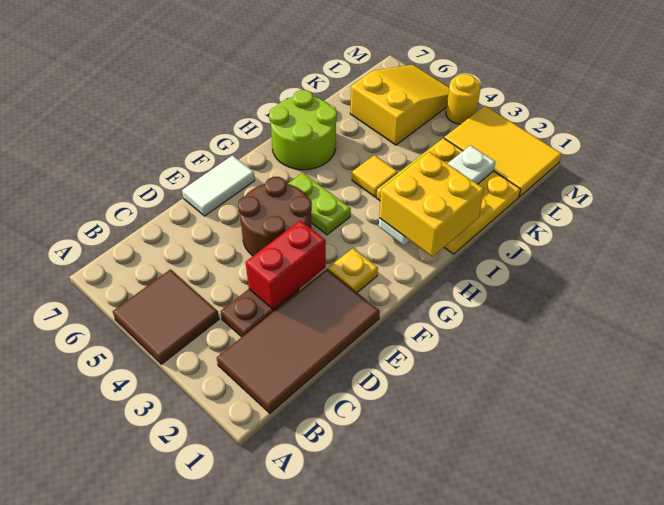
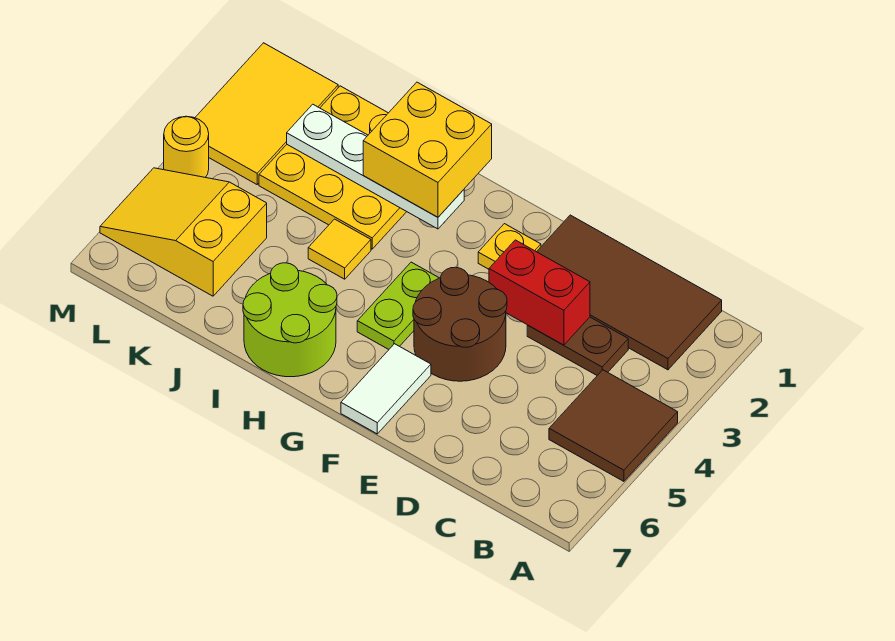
white tile E7:F7 level 1 -> white tile F6:F7 level 1

